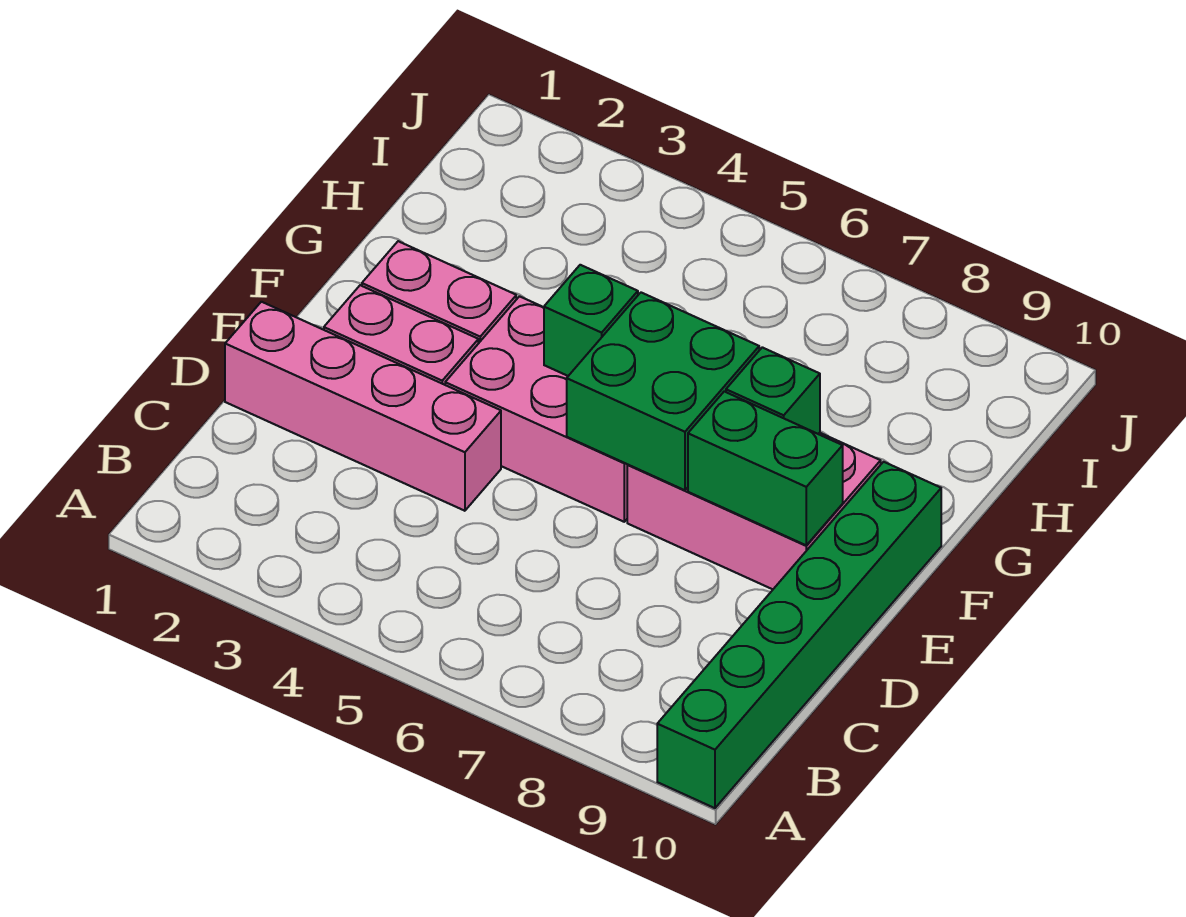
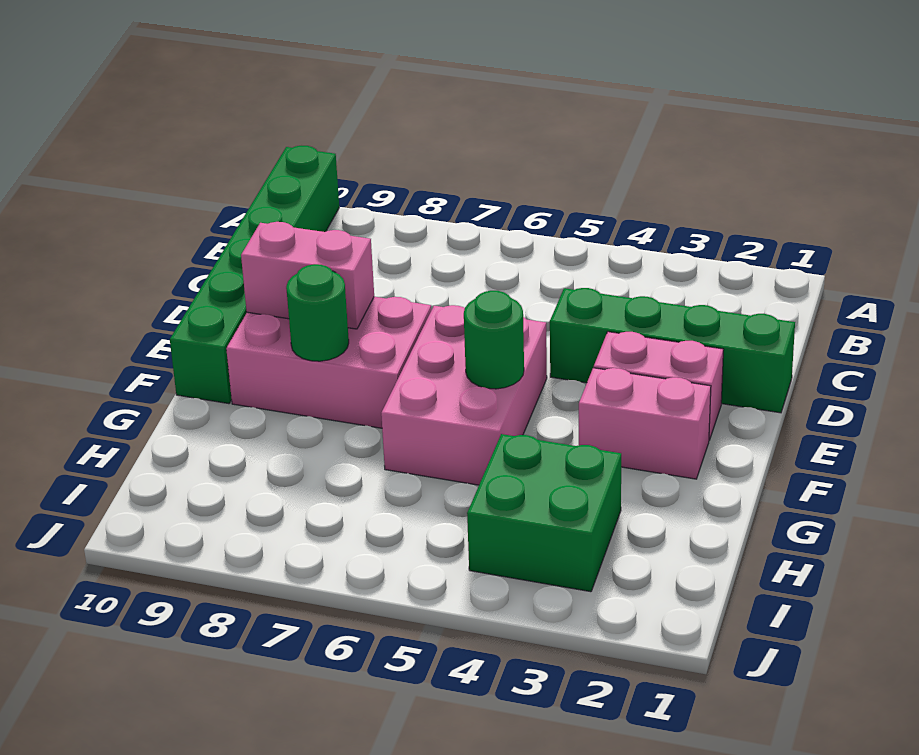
pink brick D1:D4 level 1 -> green brick D1:D4 level 1
pink brick E4:F6 level 1 -> pink brick E5:G6 level 1
green brick E6:F7 level 2 -> green brick H3:I4 level 1
green brick E8:E9 level 2 -> pink brick E8:E9 level 2
green brick F5 level 2 -> green round brick F5 level 2
green brick F8 level 2 -> green round brick F8 level 2

